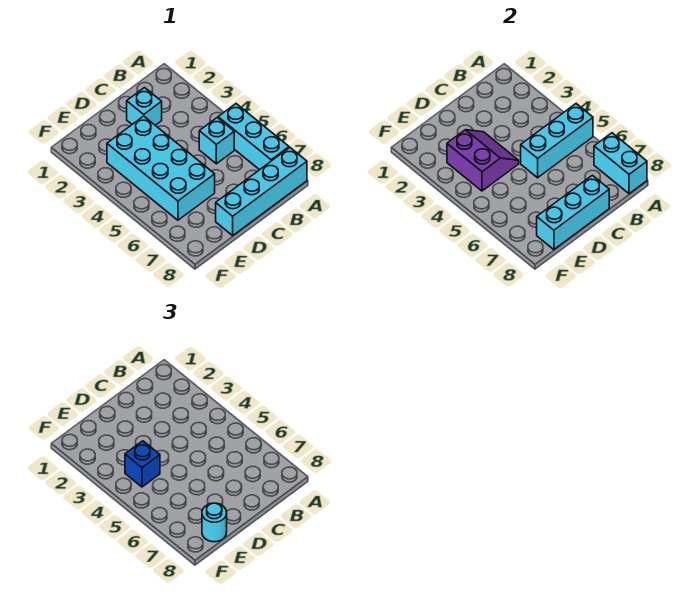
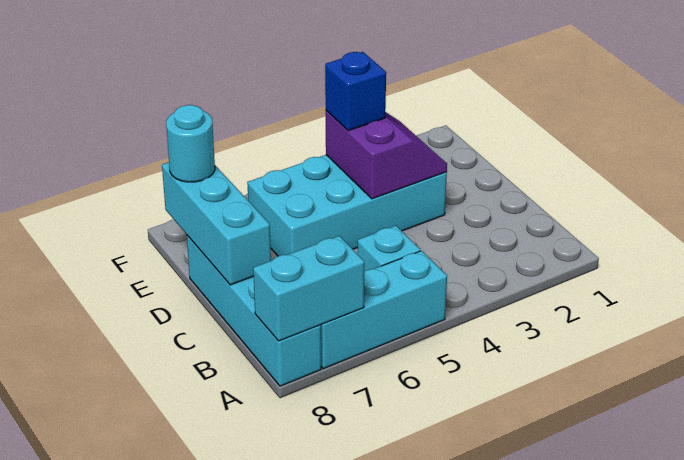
cyan brick A5:C5 level 2 -> none
cyan brick C2 level 1 -> none
purple slope D3:E4 level 2 top E -> purple slope D3:E4 level 2 top 4

